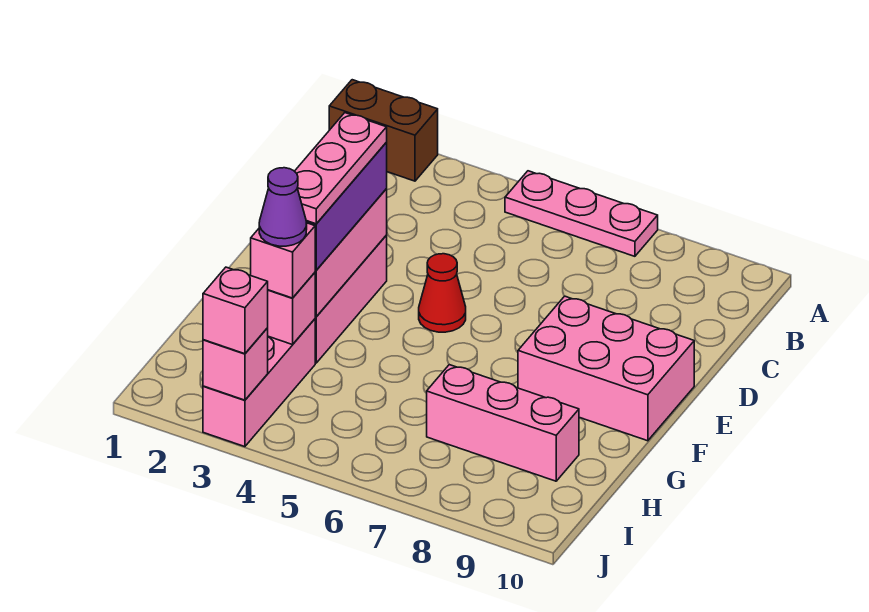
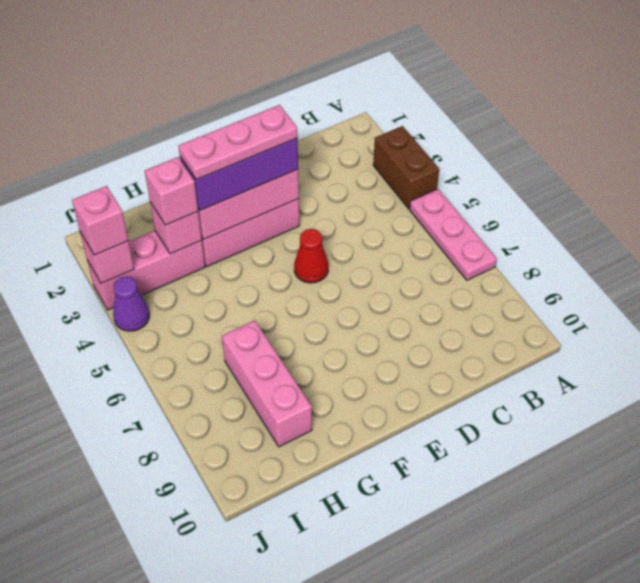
brown brick A1:A2 level 1 -> brown brick A3:A4 level 1
pink brick E8:F10 level 1 -> none
purple cone H3 level 4 -> purple cone J4 level 1

